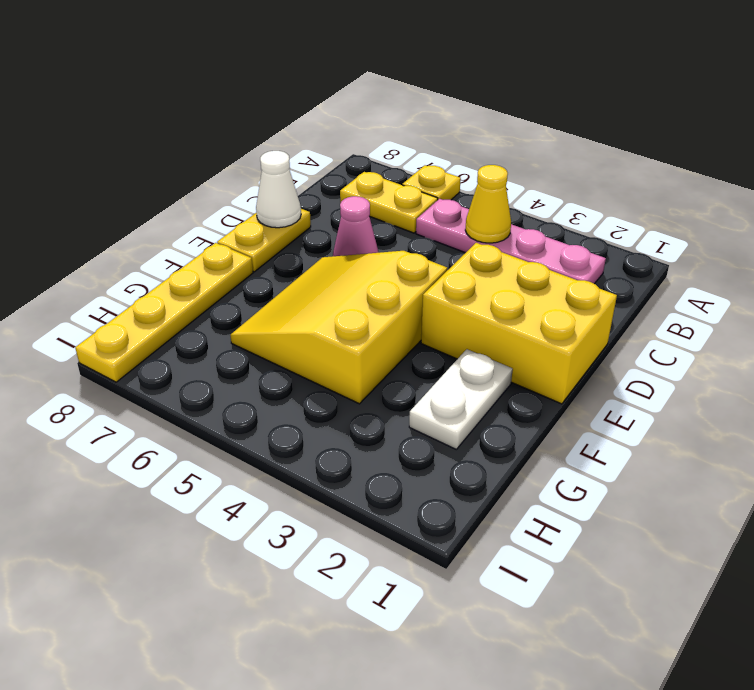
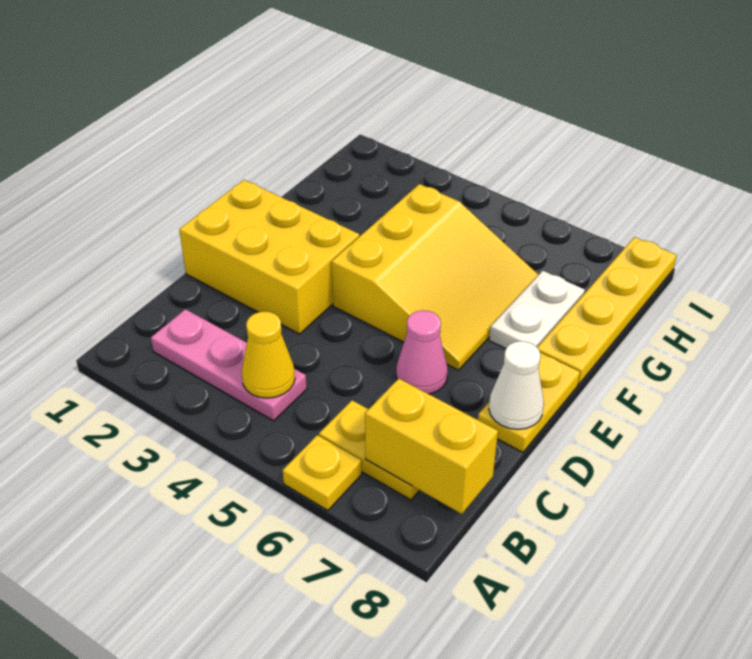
pink plate B2:B5 level 1 -> pink plate B2:B4 level 1
none -> yellow brick B7:B8 level 2
white plate F2:G2 level 1 -> white plate F7:G7 level 1

